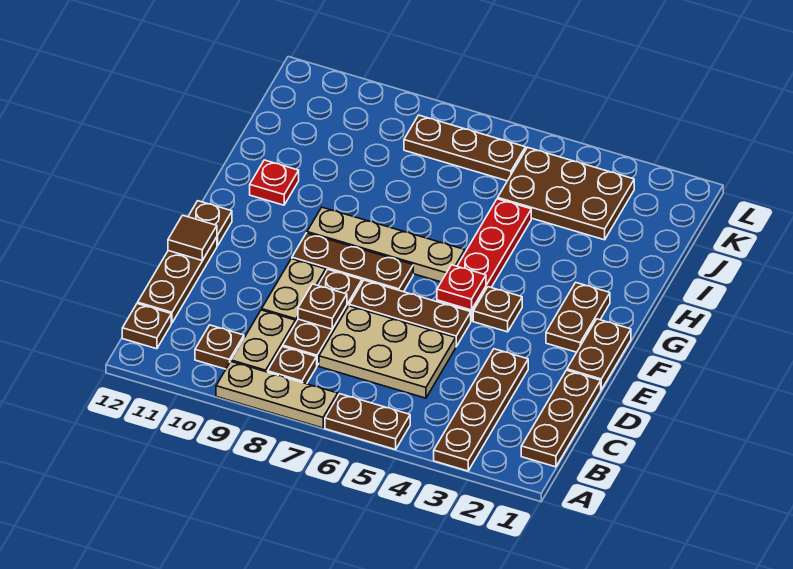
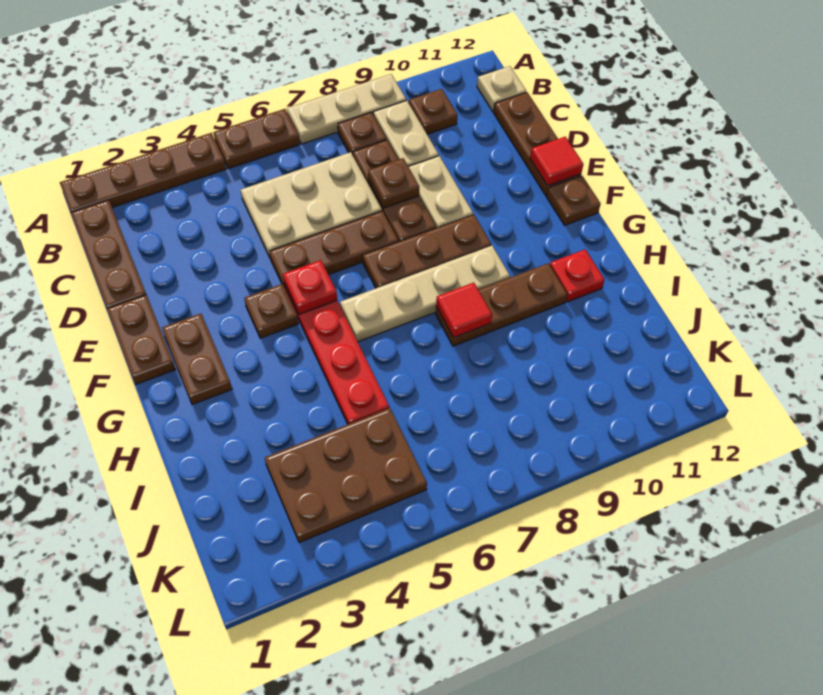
brown plate A3:D3 level 1 -> brown plate A1:A4 level 1
brown plate B12 level 1 -> tan plate B12 level 1
brown tile E12 level 2 -> red tile E12 level 2
none -> red tile H8 level 2
brown plate K6:K8 level 1 -> brown plate H8:H10 level 1

